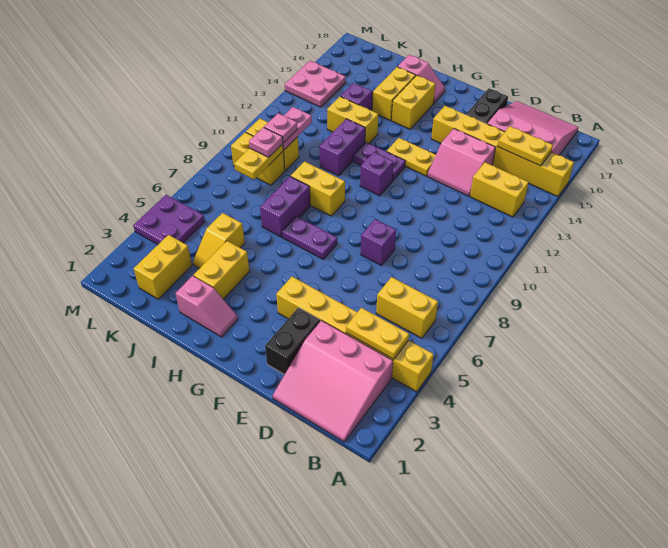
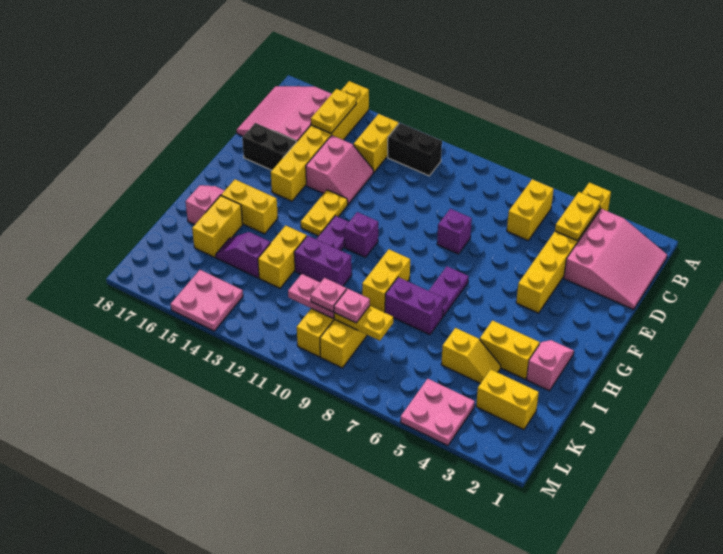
black brick E2:E3 level 1 -> black brick B11:B12 level 1
yellow brick I15:I16 level 1 -> yellow brick I16:J16 level 1
purple plate L4:M5 level 1 -> pink plate L4:M5 level 1

